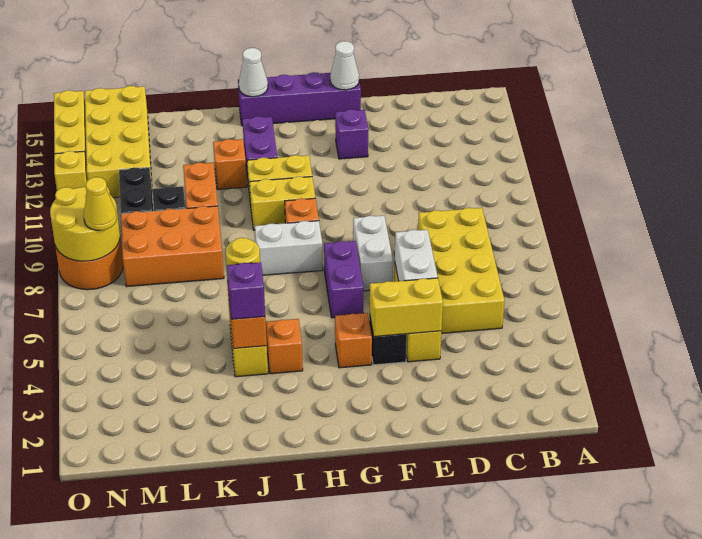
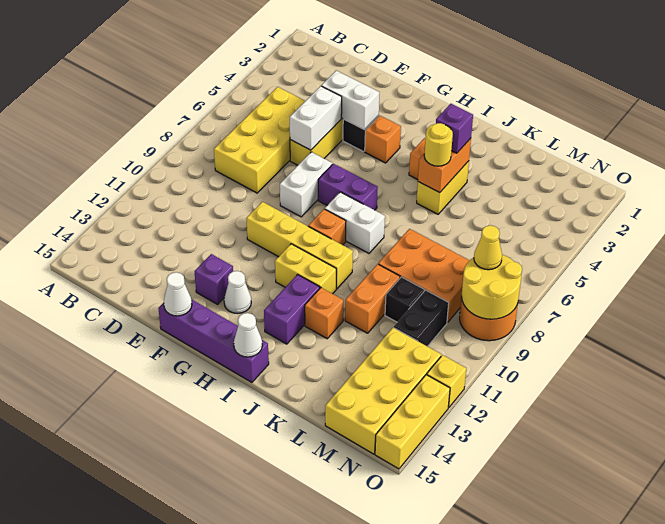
yellow brick E4:F4 level 2 -> white brick E4:F4 level 2
purple brick G6:G7 level 1 -> purple brick G7:H7 level 1
none -> white cone G13 level 1
yellow brick H10:I10 level 1 -> yellow brick F10:I10 level 1

